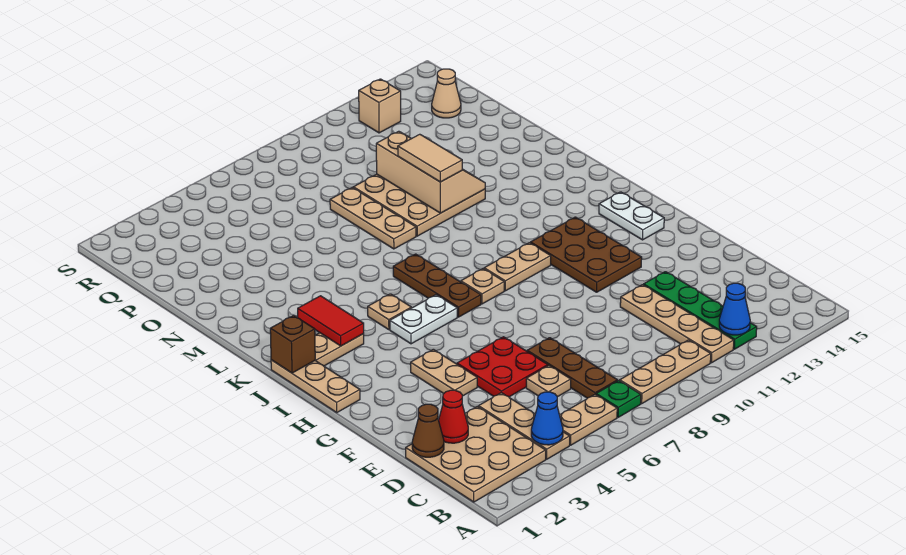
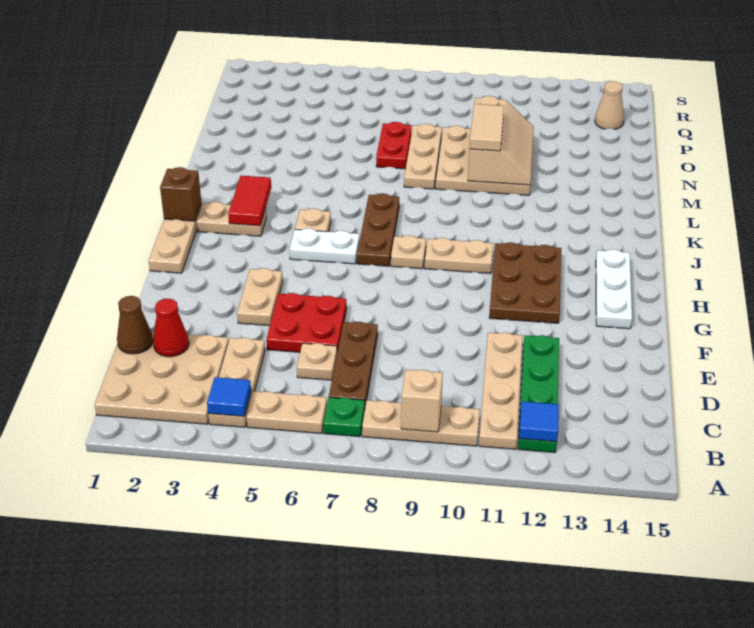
blue cone B4 level 2 -> blue tile B4 level 2
blue cone B12 level 2 -> blue tile B12 level 2
white plate H14:I14 level 1 -> white plate G14:I14 level 1
none -> red plate N7:O7 level 1
tan brick R12 level 1 -> tan brick B9 level 2

